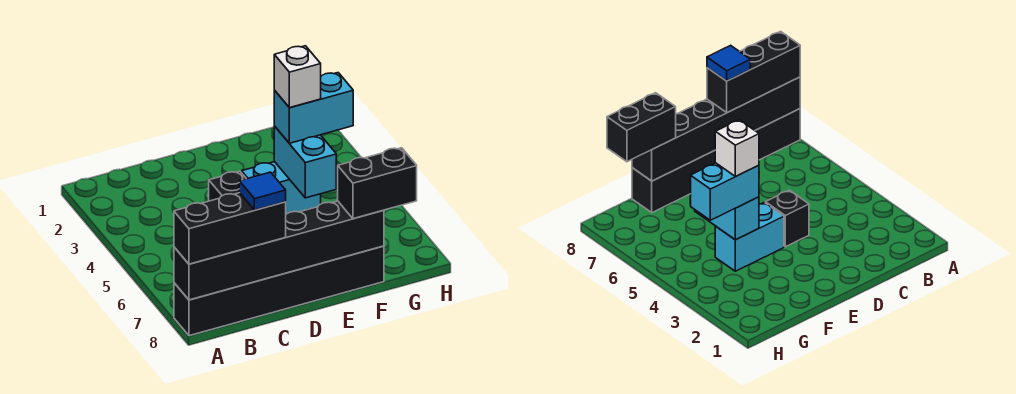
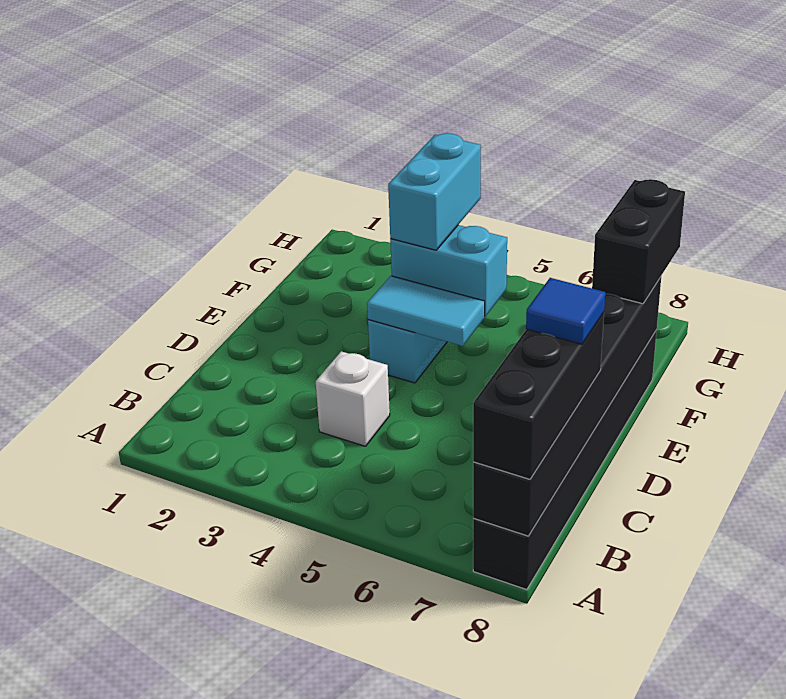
black brick D4 level 1 -> none
none -> cyan tile E4:E5 level 2
white brick F4 level 4 -> white brick C4 level 1

